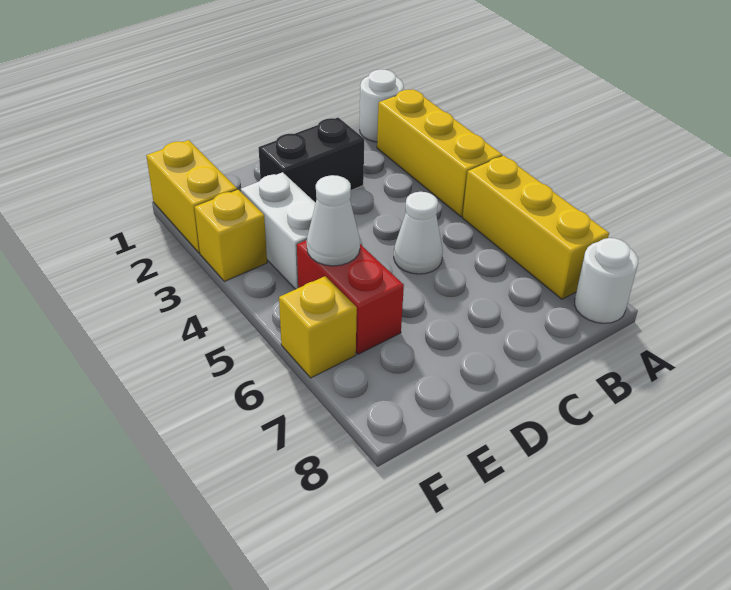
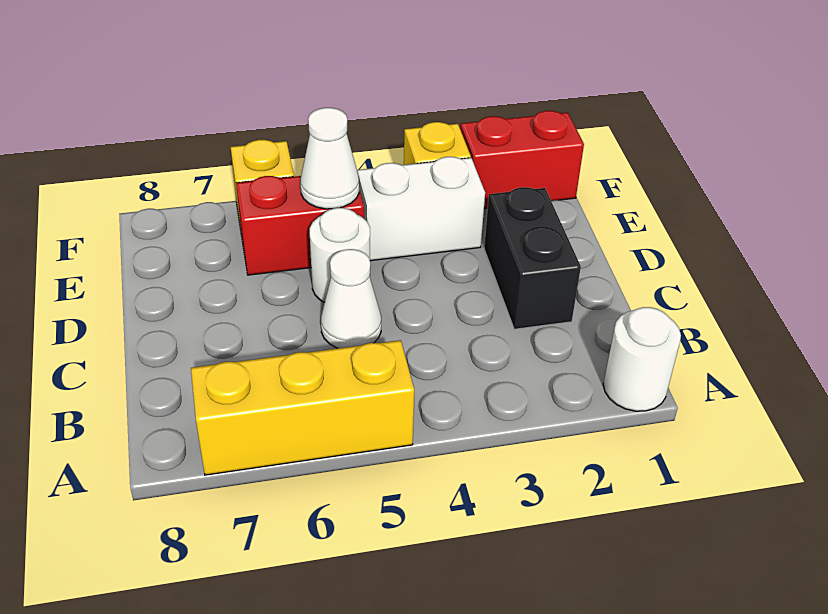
yellow brick A2:A4 level 1 -> none
white round brick A8 level 1 -> white round brick D5 level 1
yellow brick F1:F2 level 1 -> red brick F1:F2 level 1

